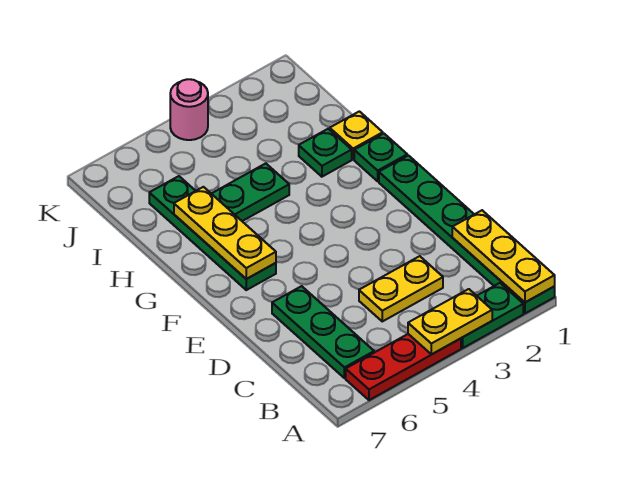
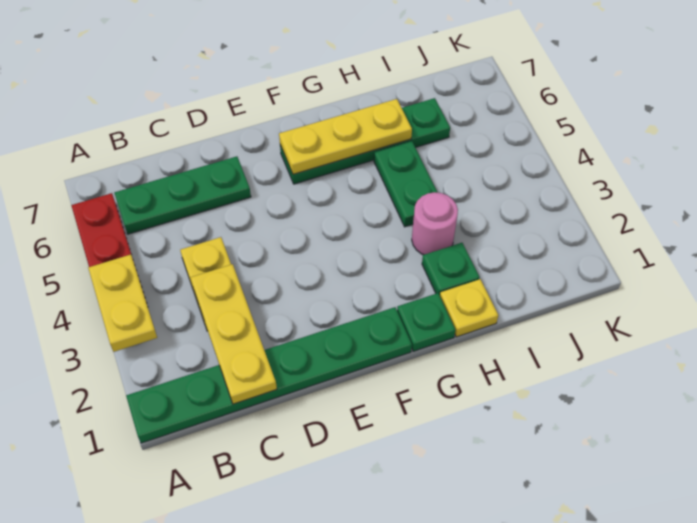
yellow plate A1:C1 level 2 -> yellow plate C1:C3 level 2
green plate A2:A3 level 1 -> none
pink round brick K4 level 1 -> pink round brick H3 level 1

